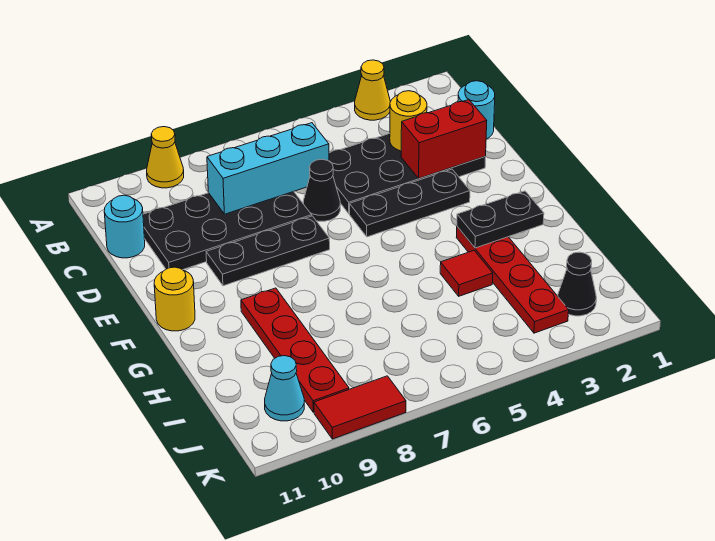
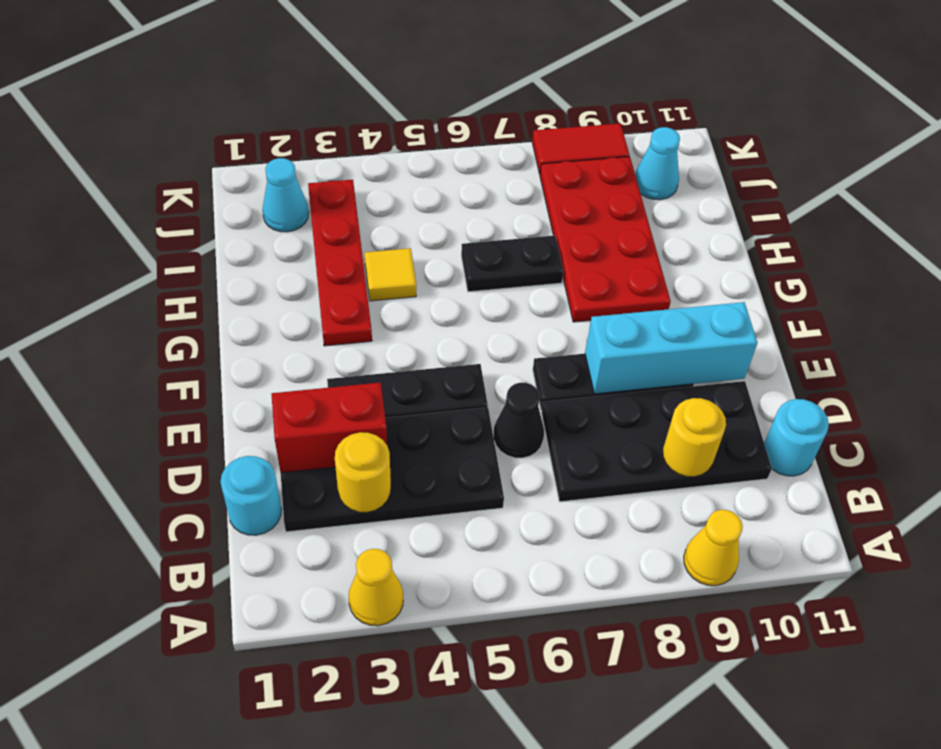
cyan brick C6:C8 level 2 -> cyan brick E8:E10 level 2
yellow round brick F11 level 1 -> yellow round brick C9 level 2
black plate G2:G3 level 2 -> black plate H6:H7 level 1
red plate G9:J9 level 1 -> red plate G8:J9 level 1
red tile H4 level 1 -> yellow tile H4 level 1
black cone J2 level 1 -> cyan cone J2 level 1

